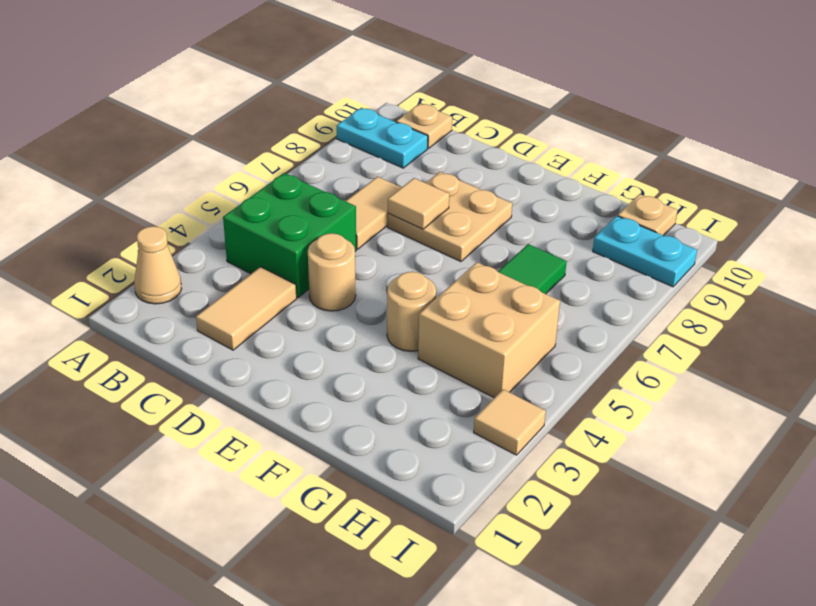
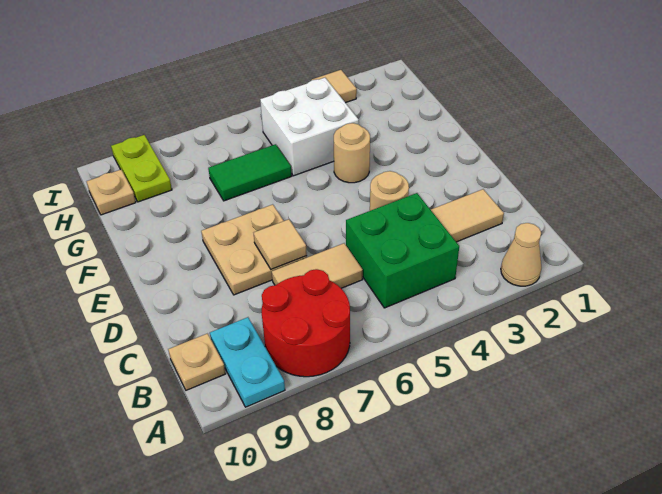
none -> red round brick A7:B8 level 1
tan brick G4:H5 level 1 -> white brick G4:H5 level 1
cyan plate H9:I9 level 1 -> lime plate H9:I9 level 1

